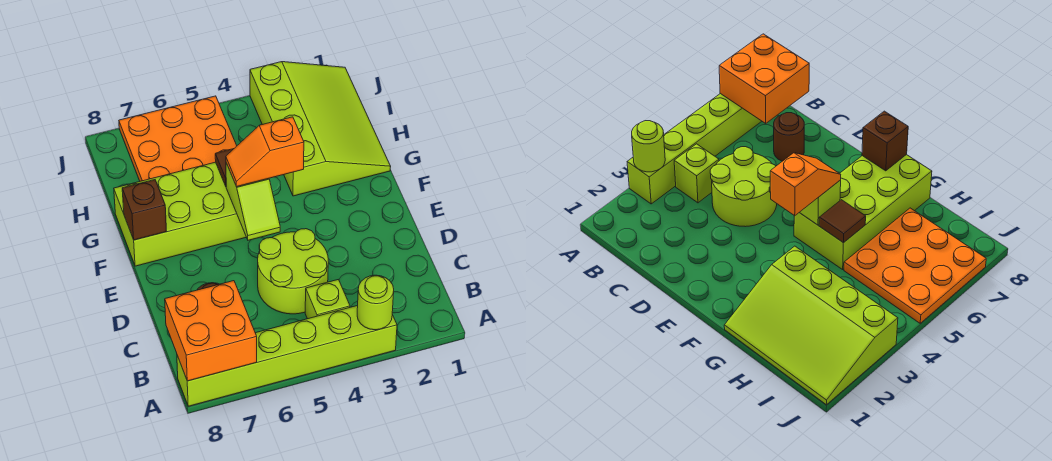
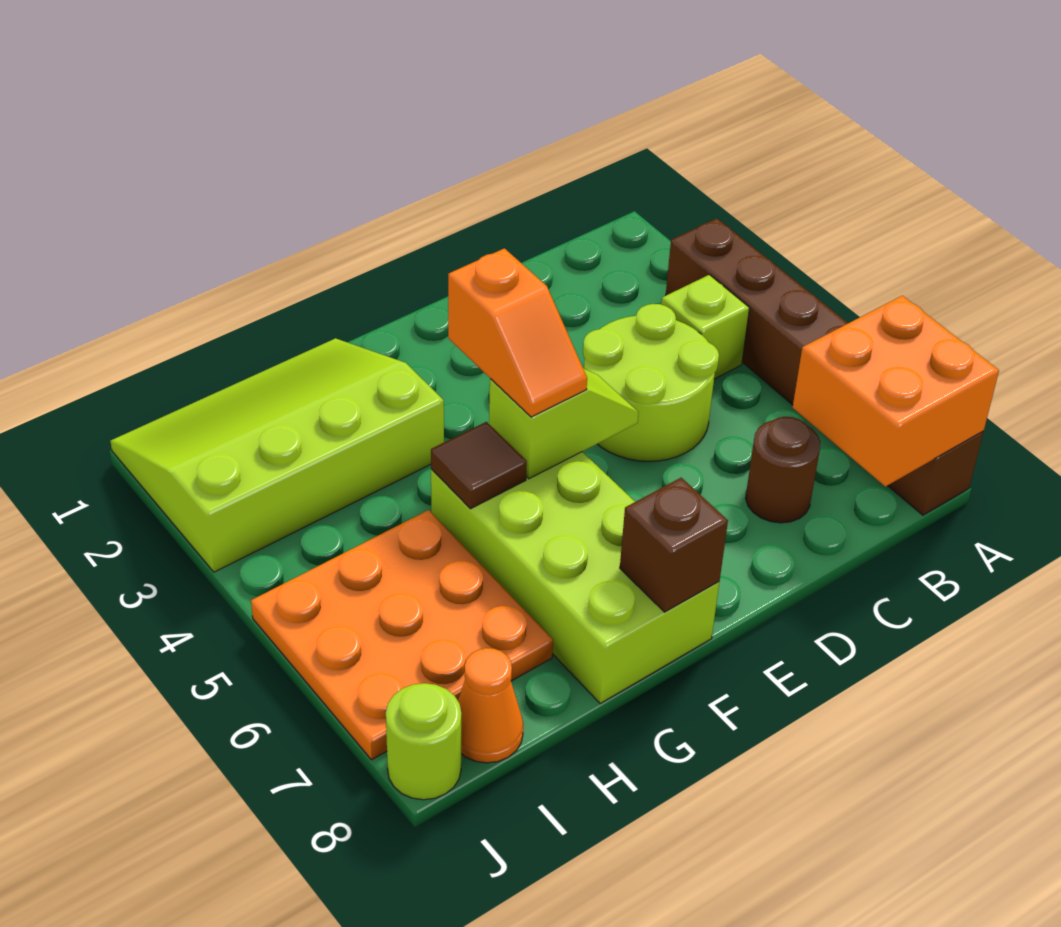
lime brick A3:A8 level 1 -> brown brick A3:A8 level 1
lime round brick A3 level 2 -> lime round brick J8 level 1
none -> orange cone I8 level 1

